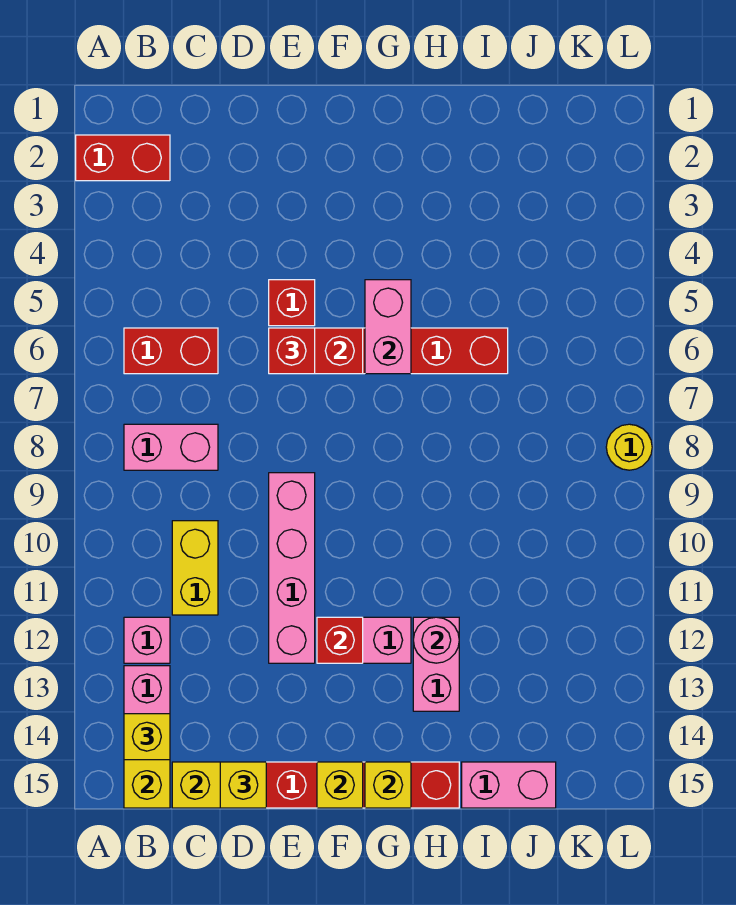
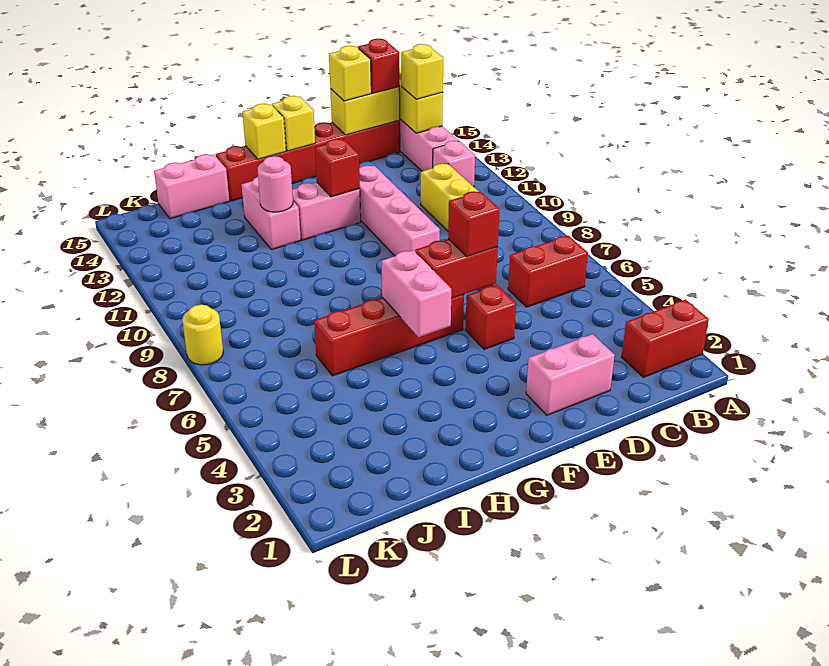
pink brick B8:C8 level 1 -> pink brick D2:E2 level 1
none -> red brick C15 level 3

